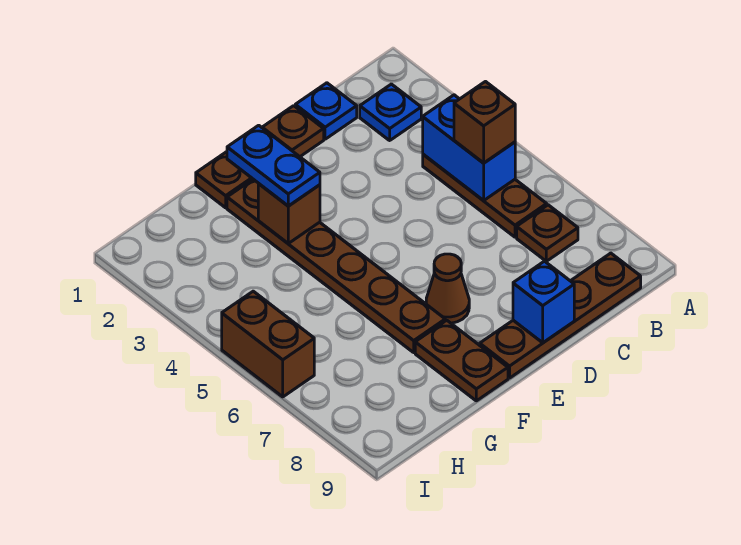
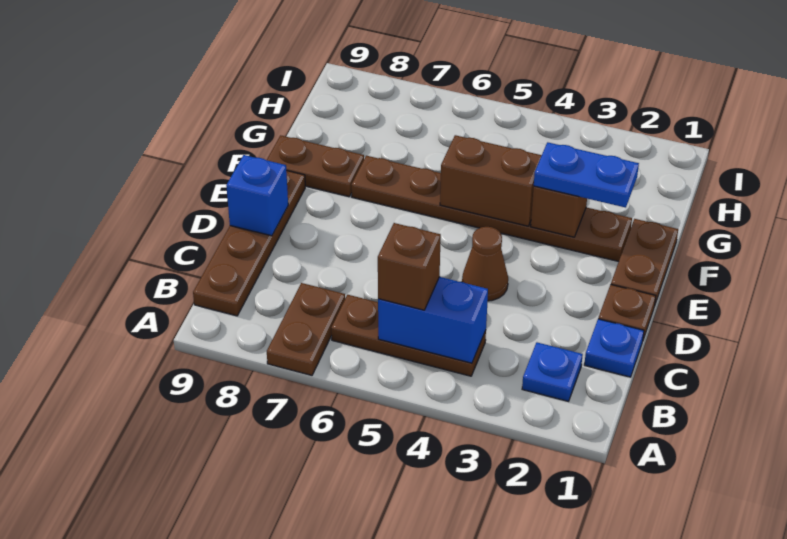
brown plate B7 level 1 -> brown plate A7:B7 level 1
brown cone E7 level 1 -> brown cone D4 level 1
brown brick I5:I6 level 1 -> brown brick F4:F5 level 2

